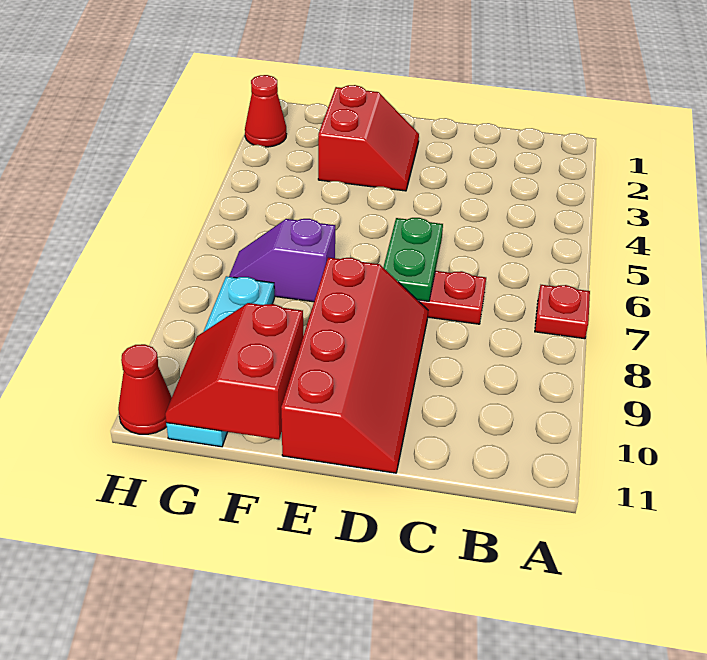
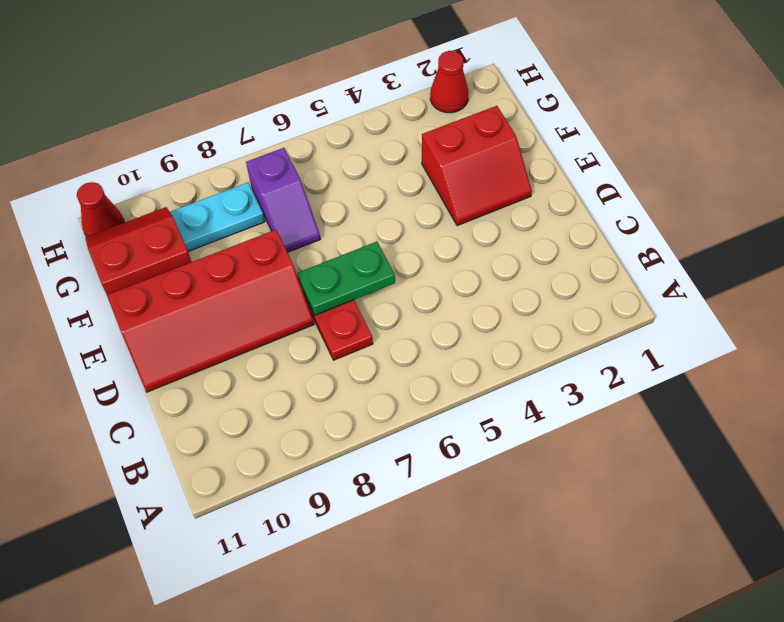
red plate A7 level 1 -> none
purple slope F7:G7 level 1 top F -> purple slope F7:G7 level 1 top G

